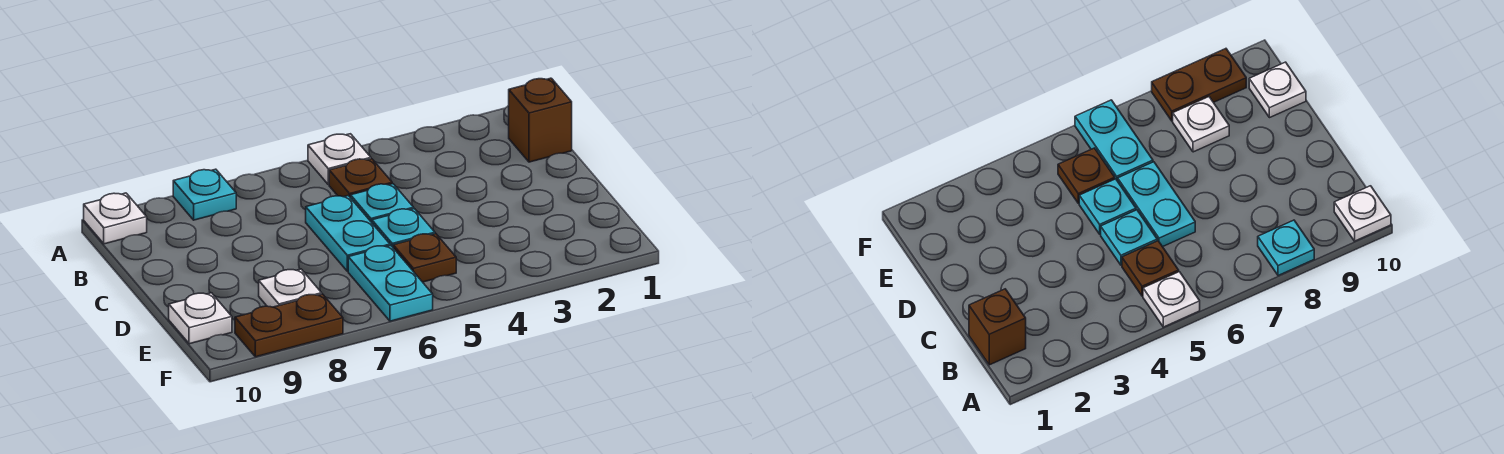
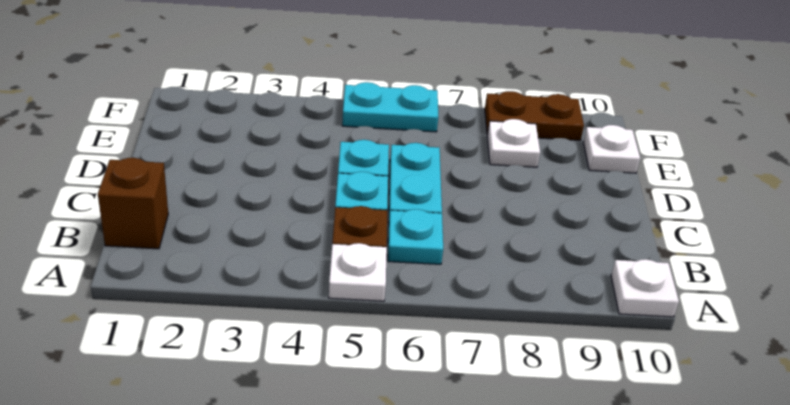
cyan plate A8 level 1 -> cyan plate B6 level 1
brown plate E5 level 1 -> none
cyan plate E6:F6 level 1 -> cyan plate F5:F6 level 1

